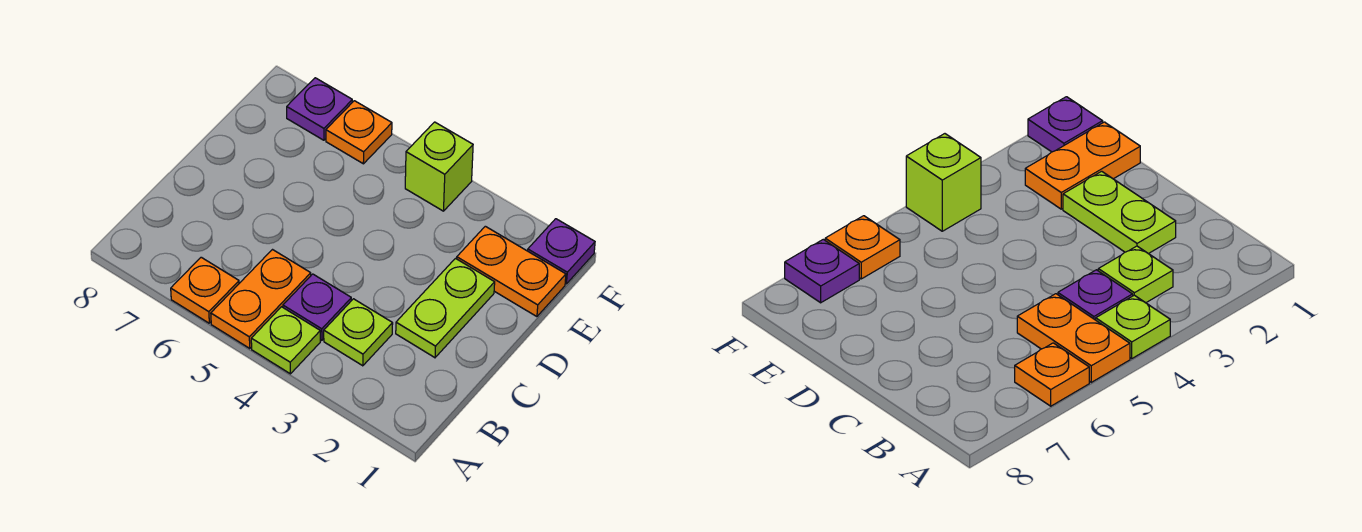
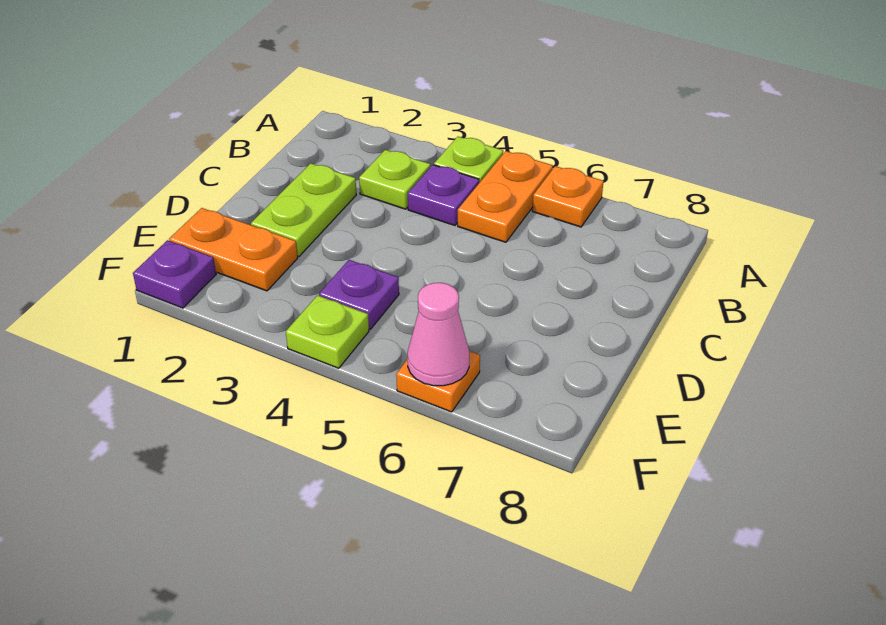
lime brick F4 level 1 -> lime plate F4 level 1
none -> pink cone F6 level 2
purple plate F7 level 1 -> purple plate E4 level 1

